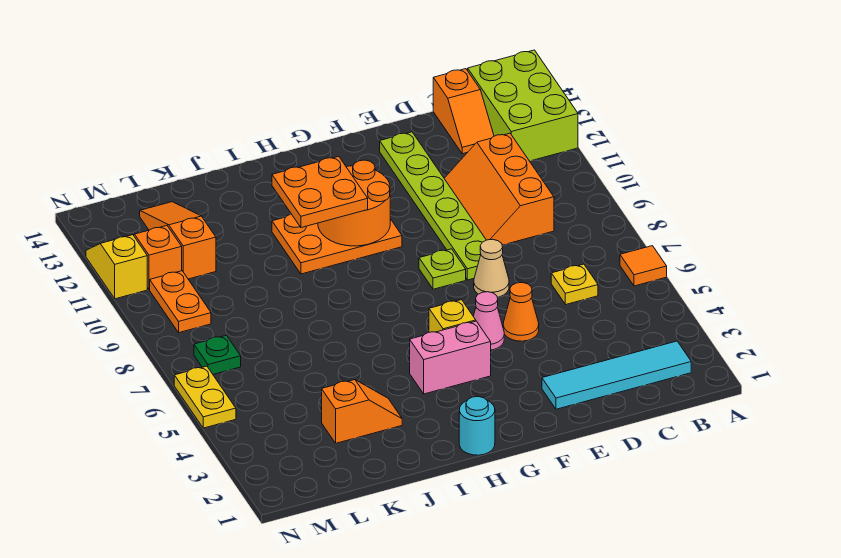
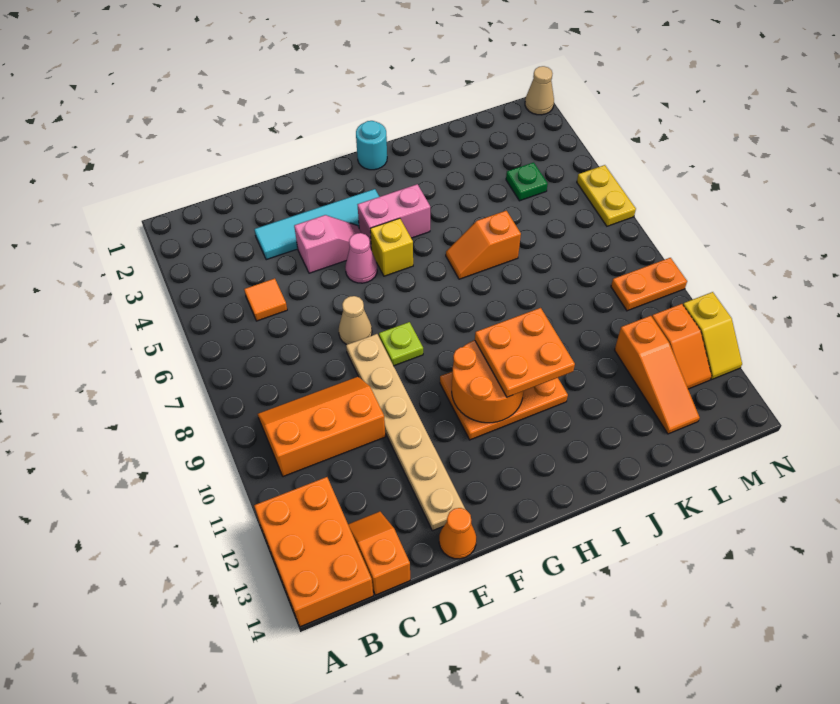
orange tile A6 level 1 -> orange tile C5 level 1
lime brick A12:B14 level 1 -> orange brick A12:B14 level 1
cyan tile B2:E2 level 1 -> cyan tile D3:G3 level 1
yellow plate C6 level 1 -> none
orange slope C9:D11 level 1 top C -> orange slope B9:D10 level 1 top 10
none -> pink slope E4:F4 level 1 top E
orange cone E5 level 1 -> orange cone E14 level 1
lime plate E8:E13 level 1 -> tan plate E8:E13 level 1
orange slope J3:K3 level 1 top K -> orange slope I6:J6 level 1 top J
green plate M7 level 1 -> green plate L4 level 1
orange plate M9:M10 level 1 -> orange plate M9:N9 level 1
none -> tan cone N1 level 1

